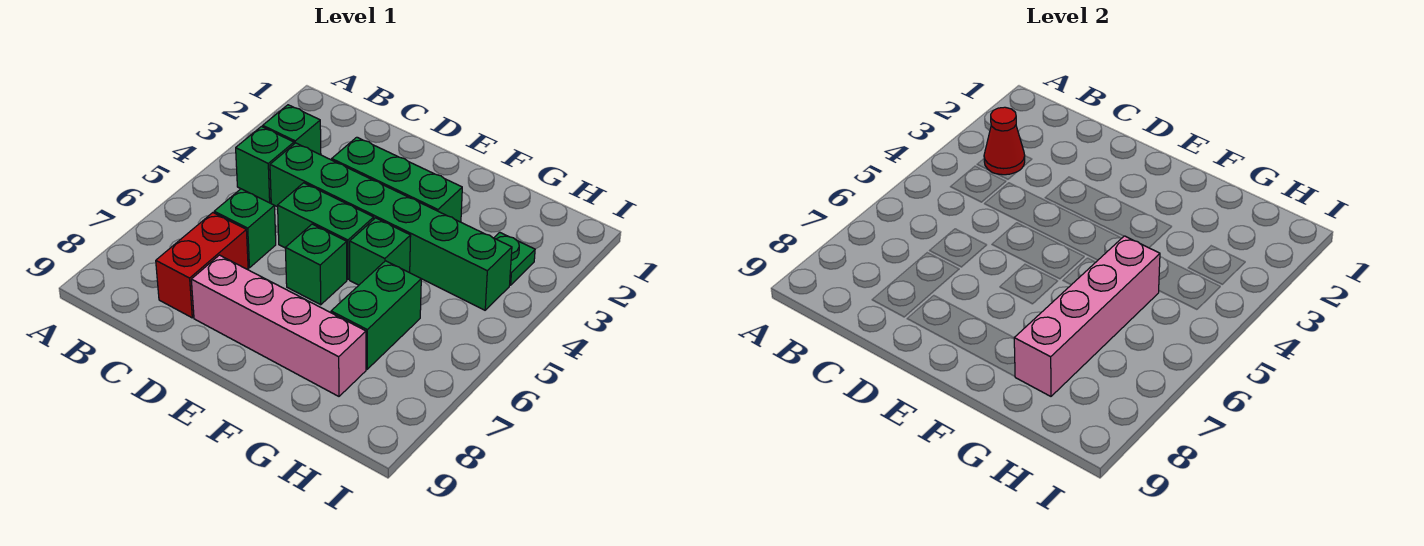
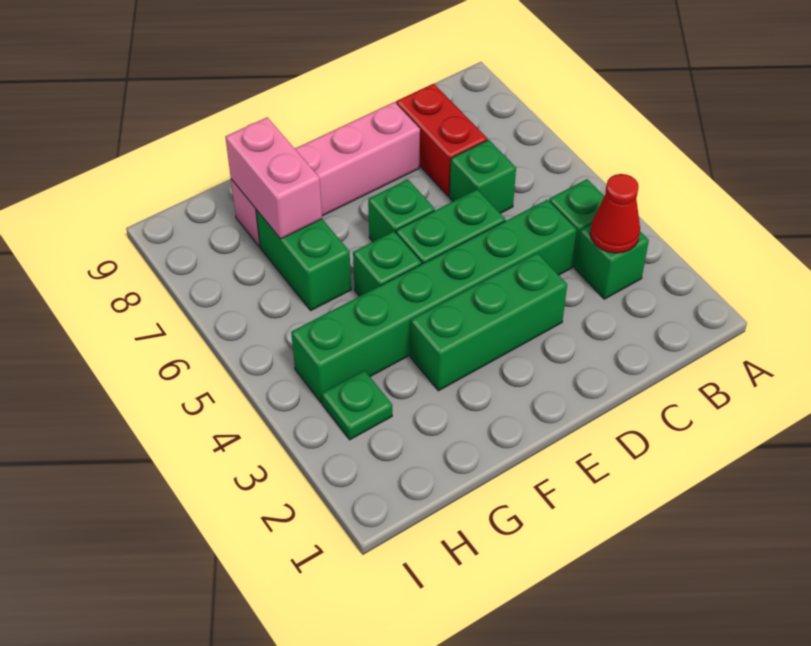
pink brick G5:G8 level 2 -> pink brick G7:G8 level 2

